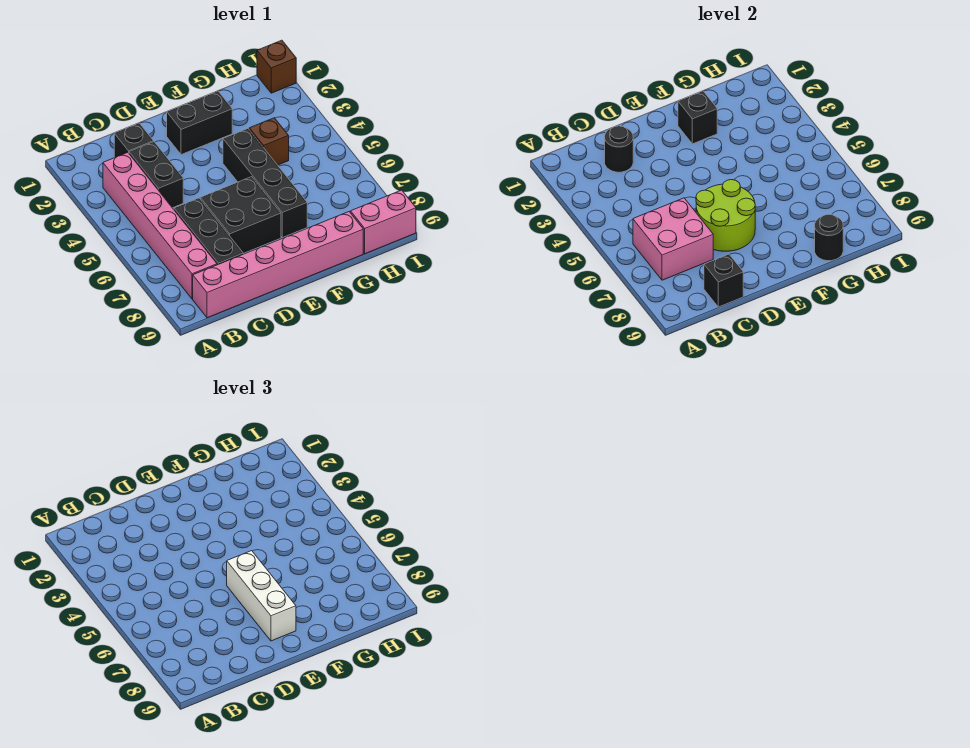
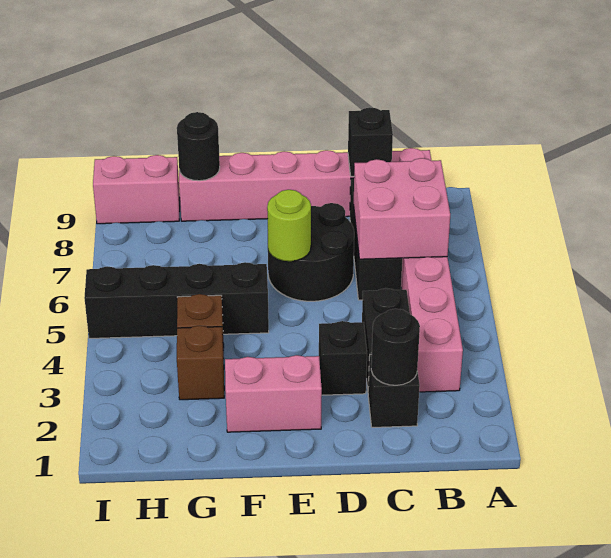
black brick D6:E7 level 1 -> black round brick D6:E7 level 1
lime round brick D6:E7 level 2 -> lime round brick E6 level 2
black brick E2:F2 level 1 -> pink brick E2:F2 level 1
white brick E6:E8 level 3 -> none
black brick F2 level 2 -> black brick D3 level 1
black brick F4:F7 level 1 -> black brick F5:I5 level 1
brown brick I1 level 1 -> brown brick G3 level 1

